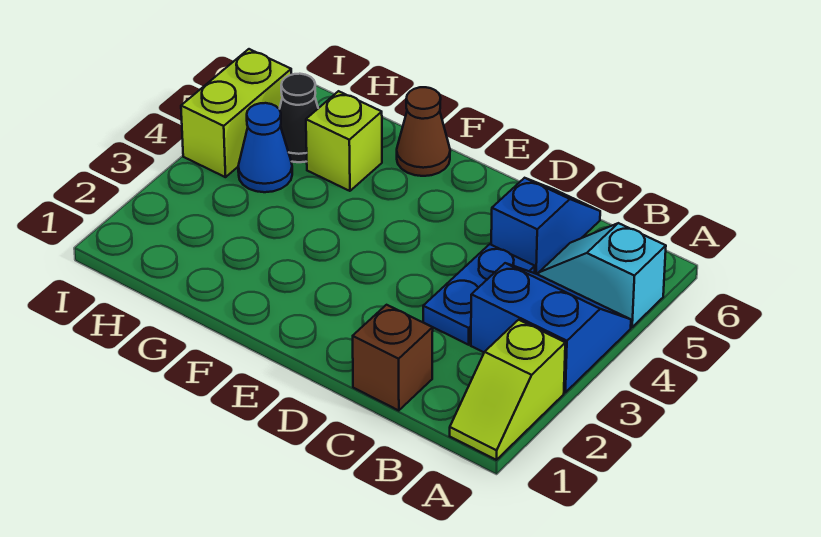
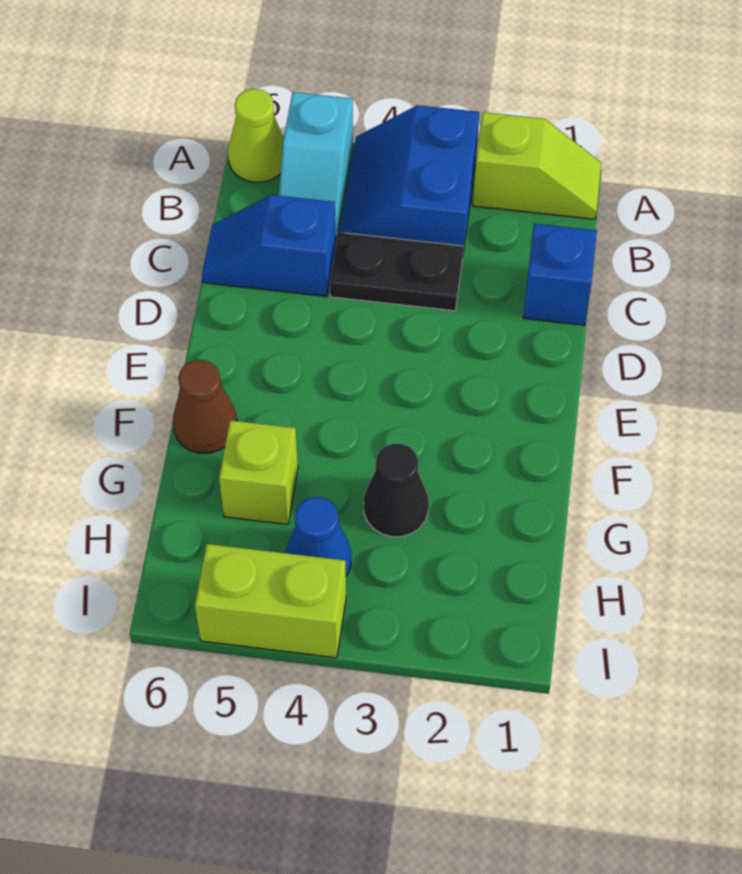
none -> lime cone A6 level 1
brown brick C1 level 1 -> blue brick C1 level 1
blue plate C3:C4 level 1 -> black plate C3:C4 level 1
black cone H5 level 1 -> black cone G3 level 1

